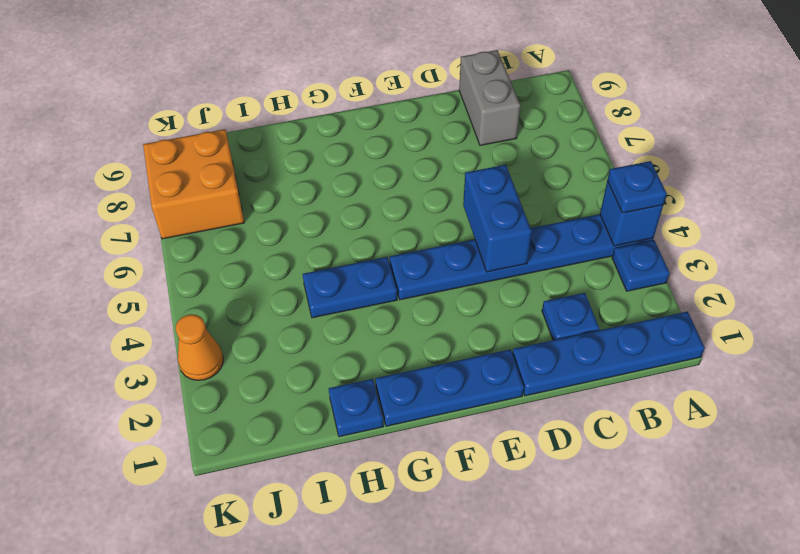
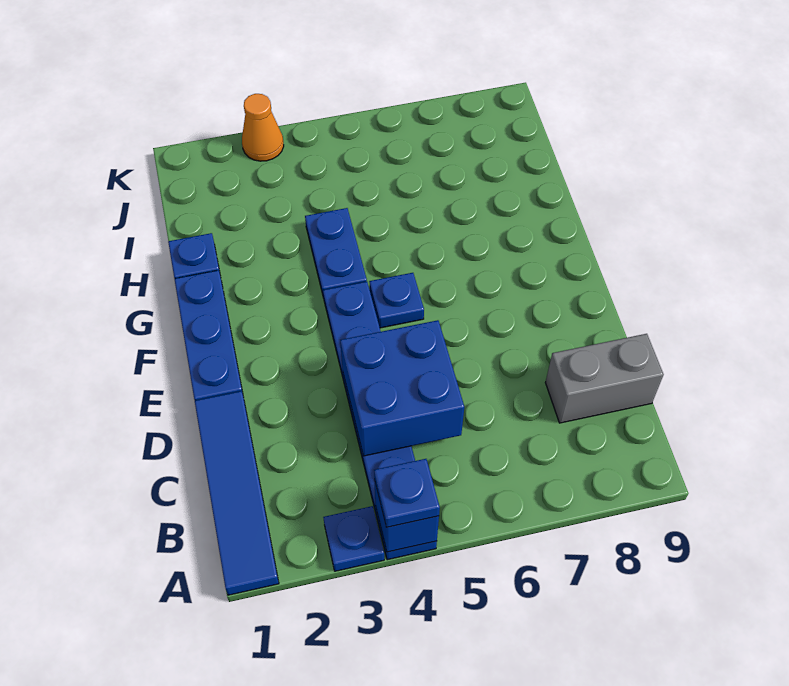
blue plate A1:D1 level 1 -> blue tile A1:D1 level 1
blue plate C2 level 1 -> blue plate F5 level 1
blue brick D4:D5 level 2 -> blue brick C4:D5 level 2
orange brick J7:K8 level 1 -> none

